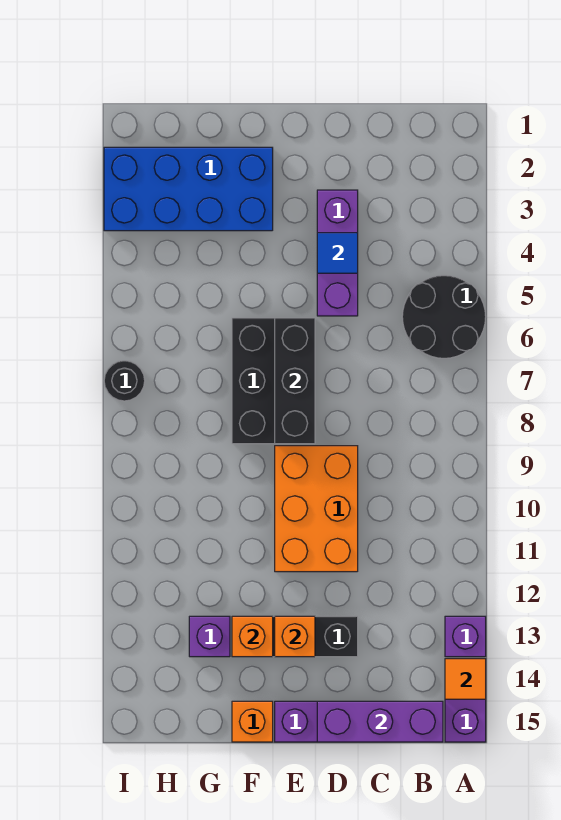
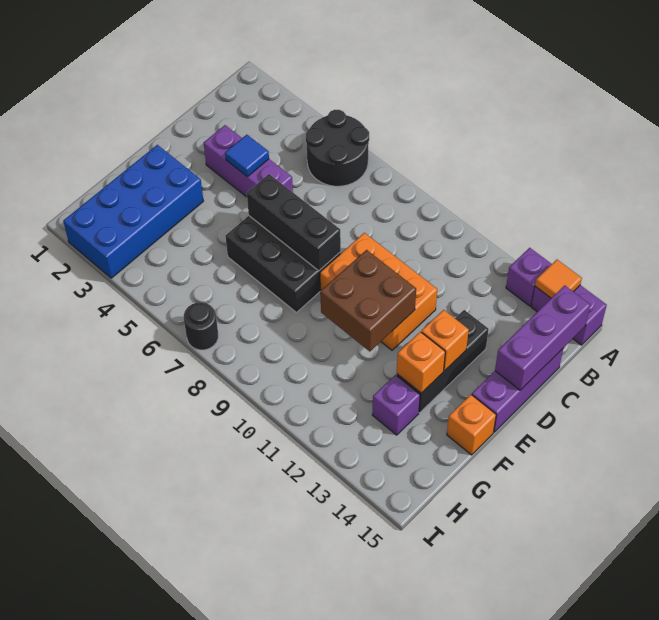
none -> brown brick E10:F11 level 2

